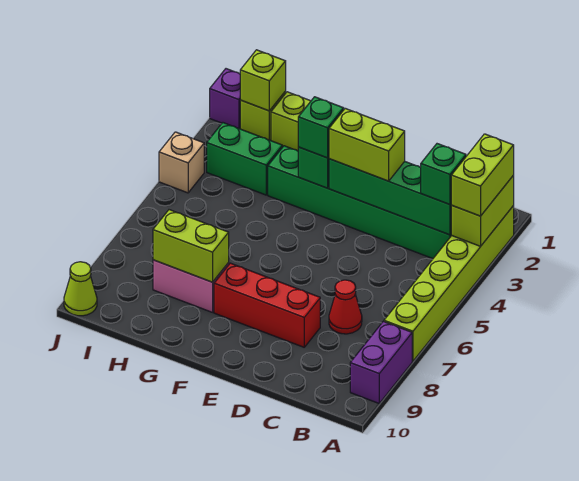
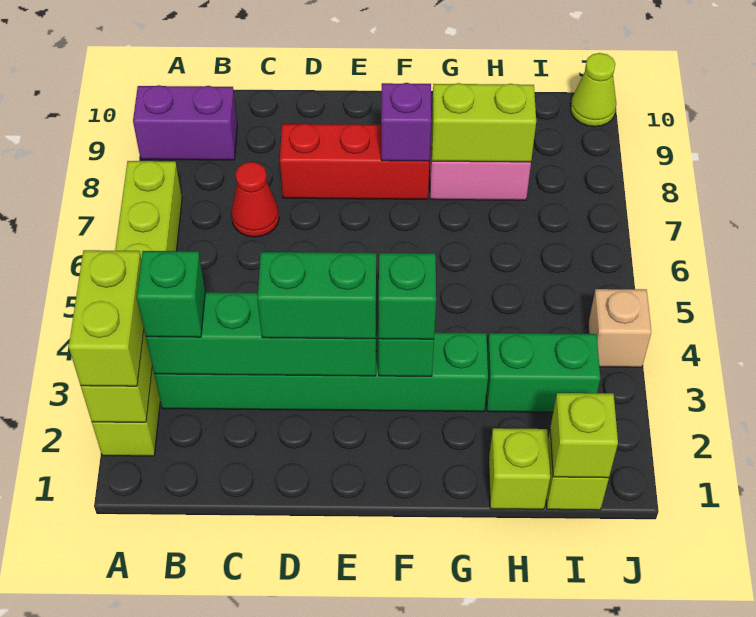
purple brick A8:A9 level 1 -> purple brick A9:B9 level 1
lime brick D3:E3 level 3 -> green brick D3:E3 level 3
purple brick J1 level 1 -> purple brick F8 level 2

